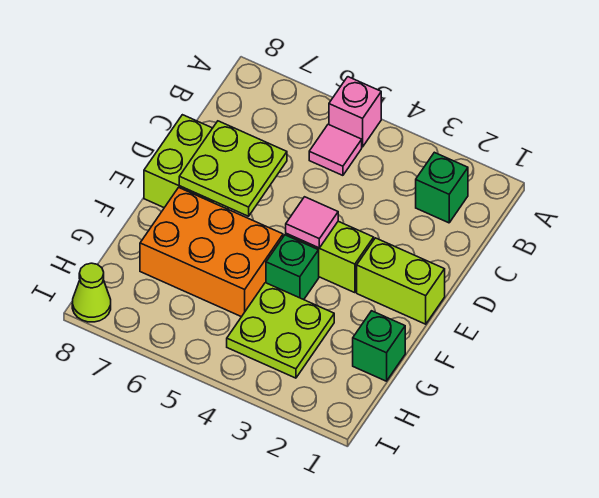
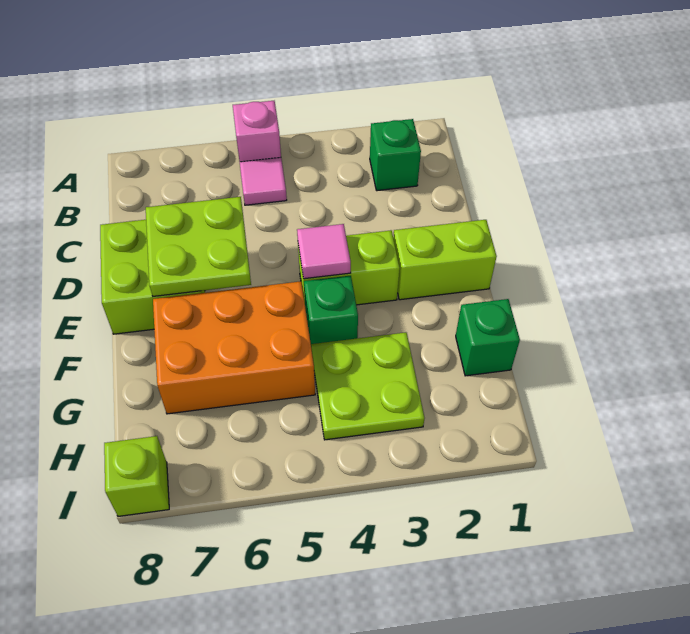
lime cone I8 level 1 -> lime brick I8 level 1

